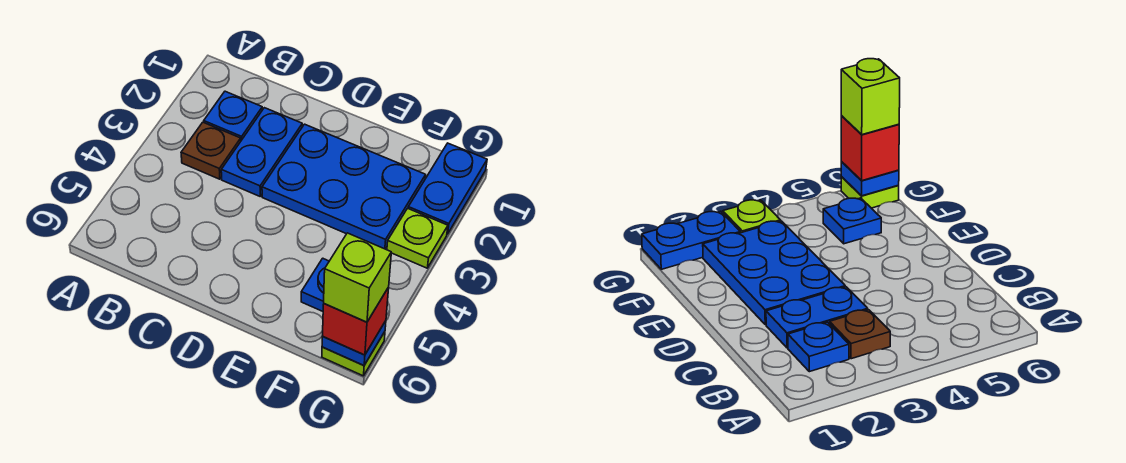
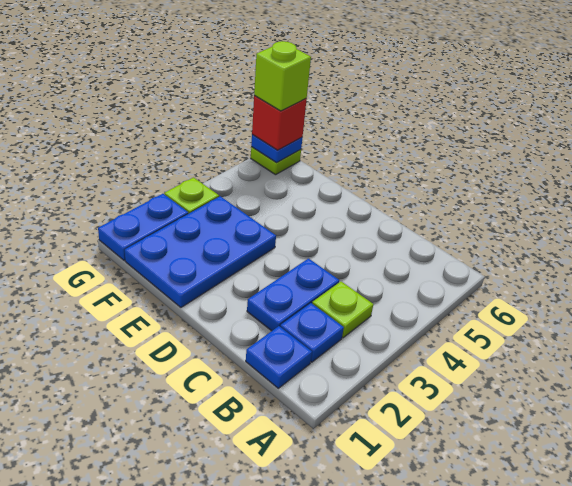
brown plate B3 level 1 -> lime plate B3 level 1
blue plate D2:F3 level 1 -> blue plate E1:F3 level 1
blue plate F5 level 1 -> blue plate B1 level 1

